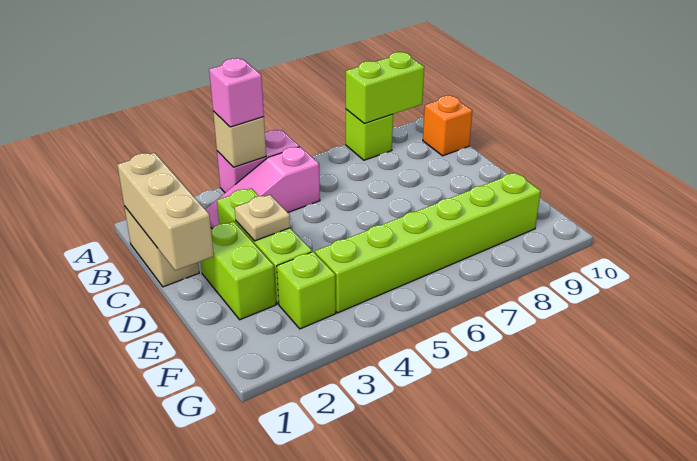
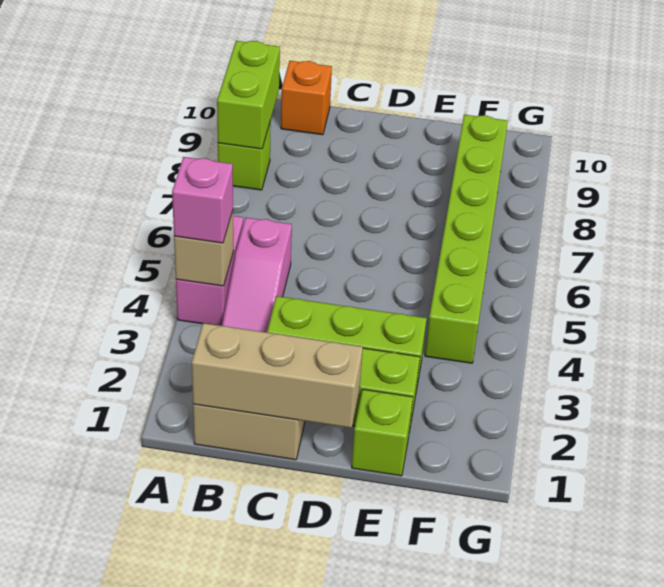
tan plate D3 level 2 -> none
lime brick F3 level 1 -> lime brick E1 level 1

